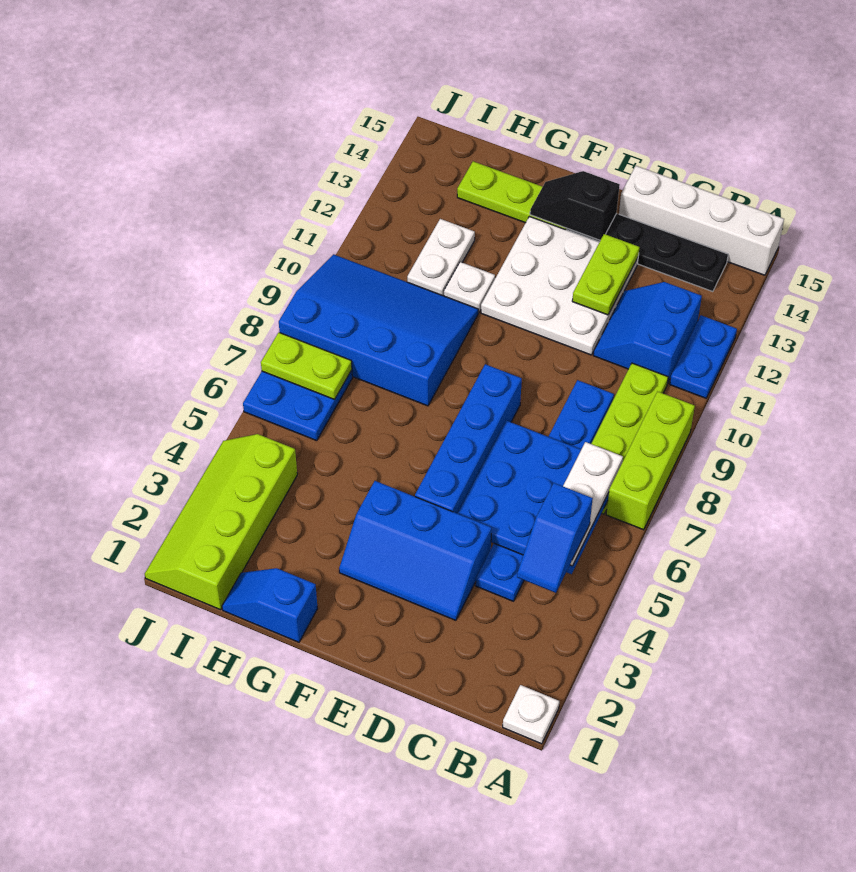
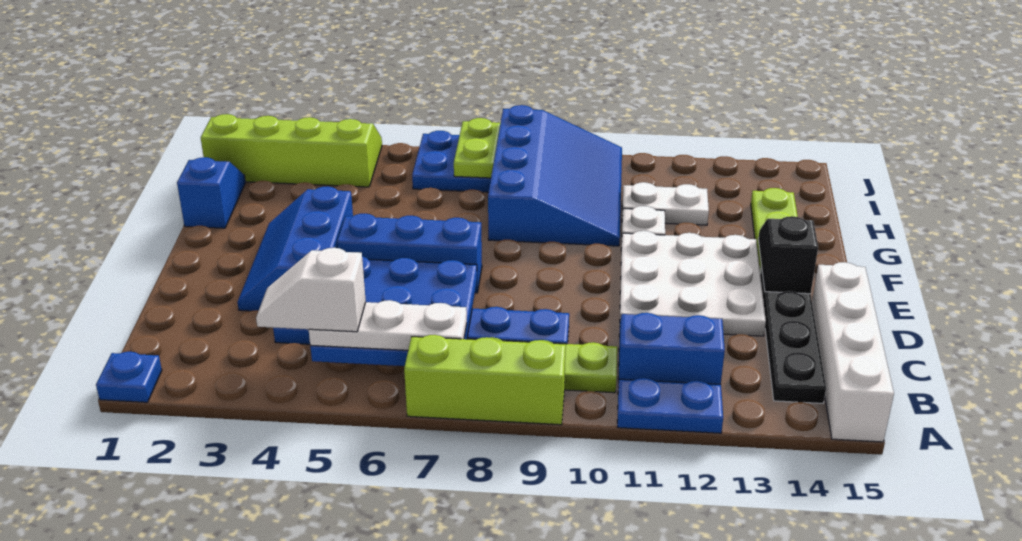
white plate A1 level 1 -> blue plate A1 level 1
blue slope B4:B5 level 4 top 5 -> white slope B4:B5 level 4 top 5
lime plate D12:D13 level 2 -> none
blue brick E5:E8 level 1 -> blue brick E5:E7 level 1

